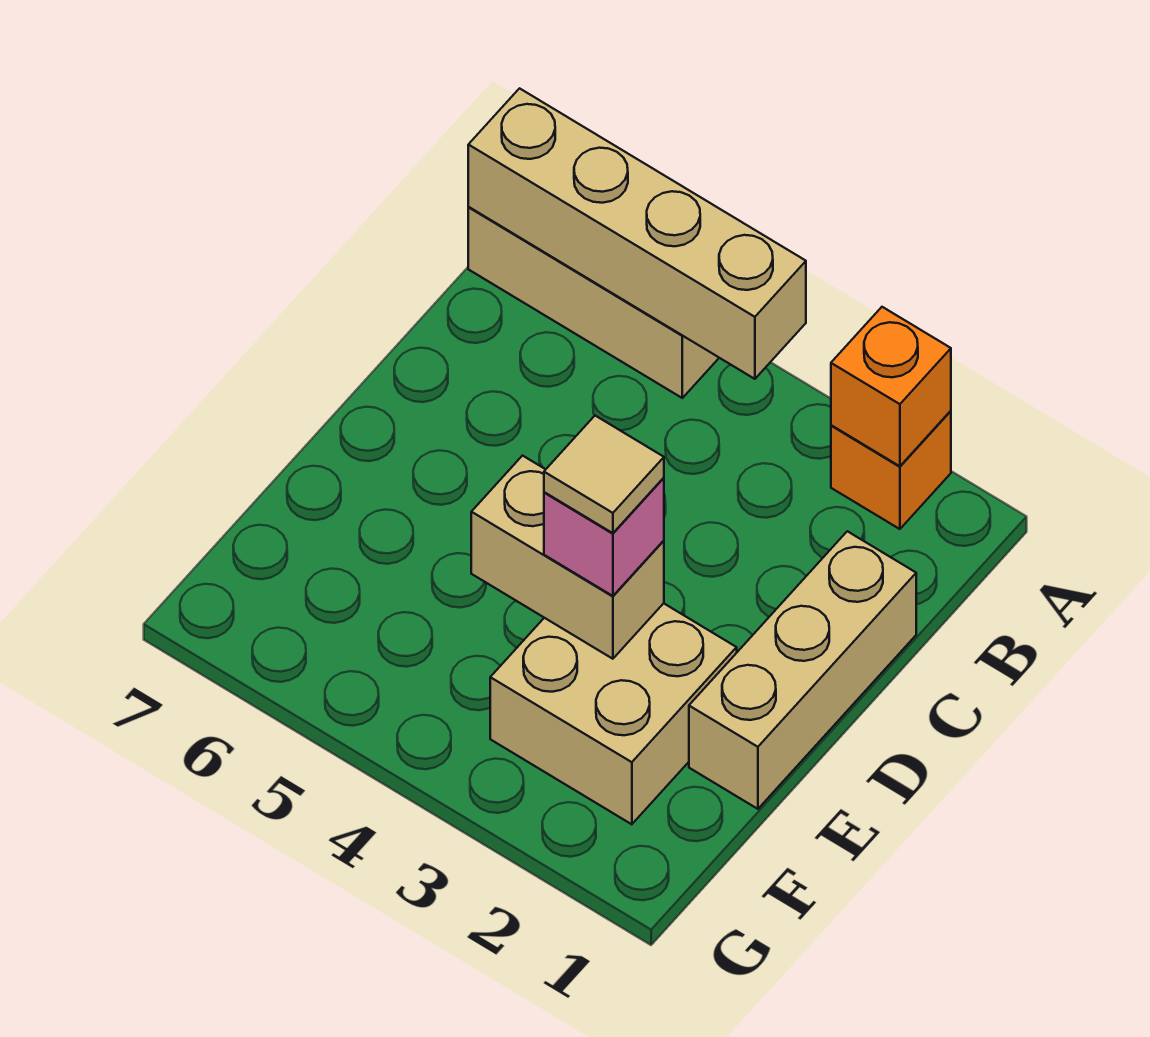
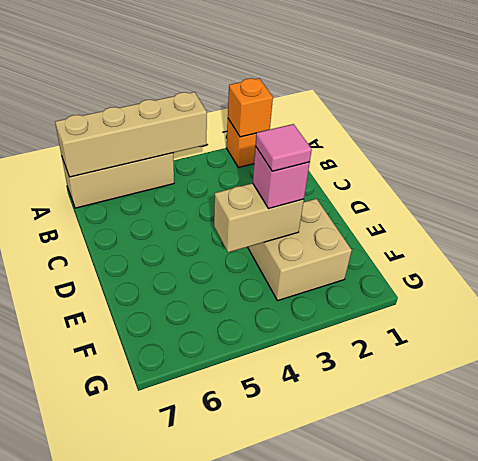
tan brick C1:E1 level 1 -> none
tan tile E3 level 4 -> pink tile E3 level 4

